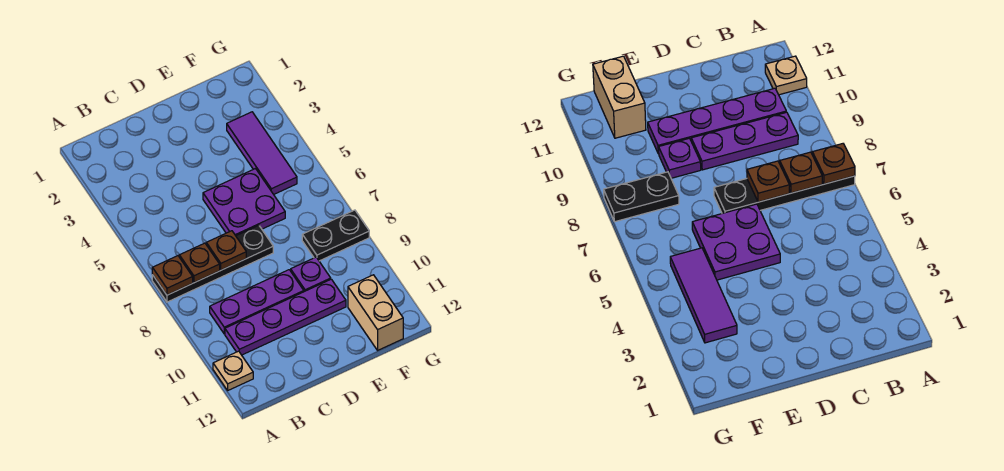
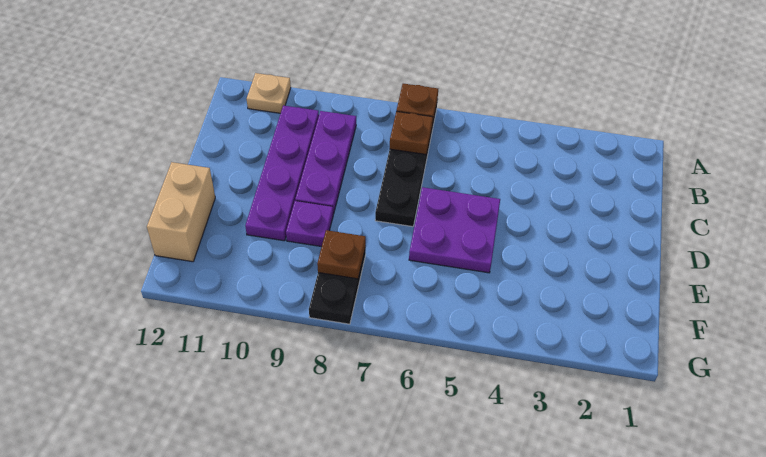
brown plate C7 level 2 -> brown plate F8 level 2
purple tile F3:F5 level 1 -> none
tan brick F11:F12 level 1 -> tan brick E12:F12 level 1

